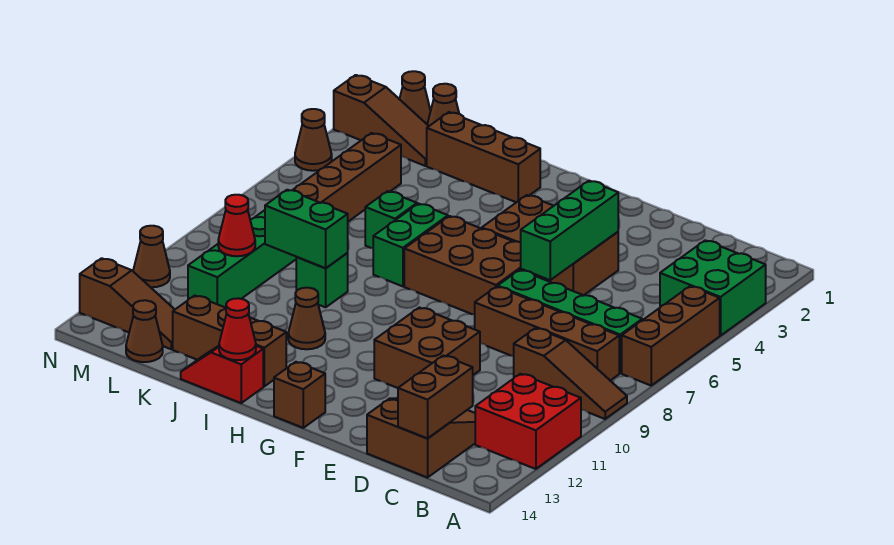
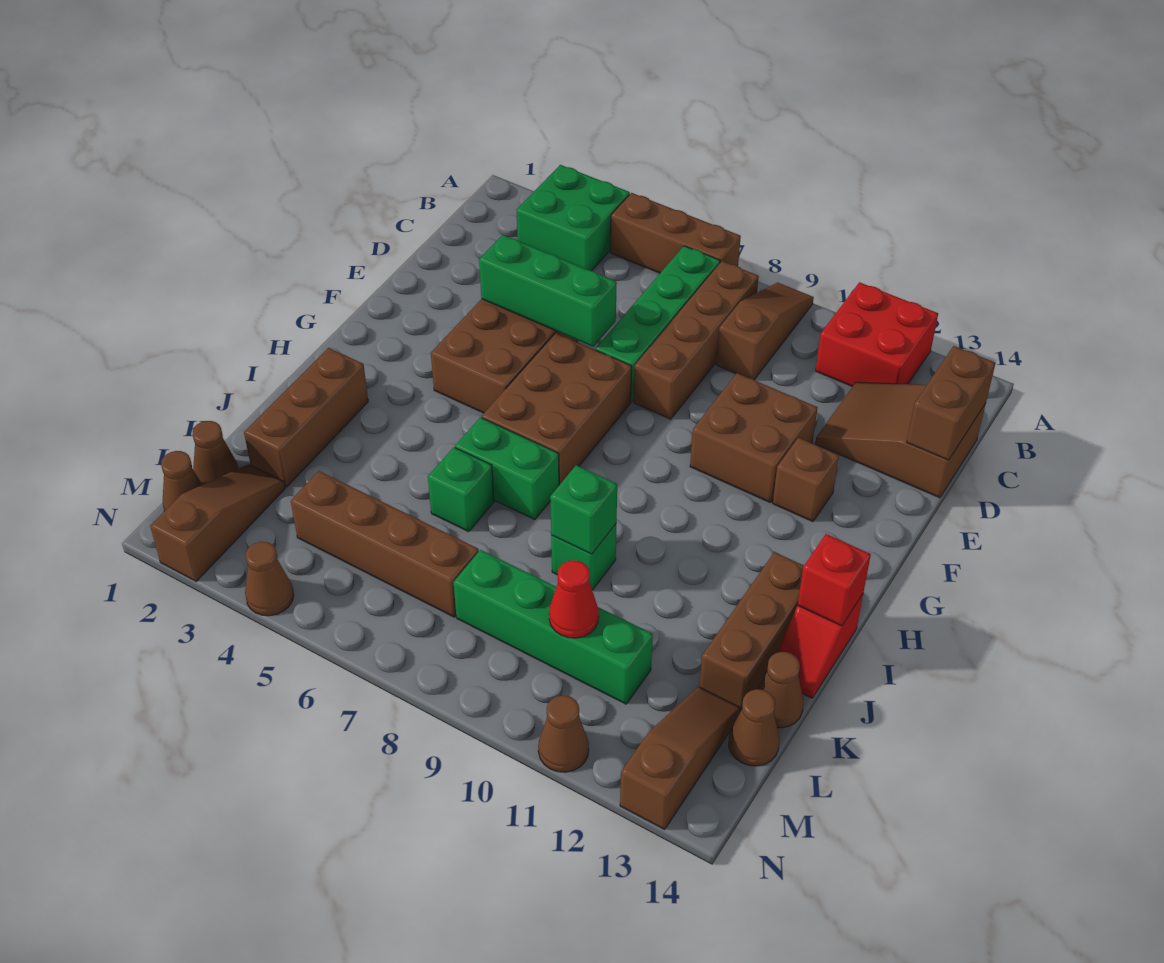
brown brick C13:C14 level 2 -> brown brick C14:D14 level 2
brown brick G14 level 1 -> brown brick F12 level 1
brown cone I11 level 1 -> brown cone K14 level 1
red cone I14 level 2 -> red brick I14 level 2
green brick J9:K9 level 2 -> green brick J9 level 2

